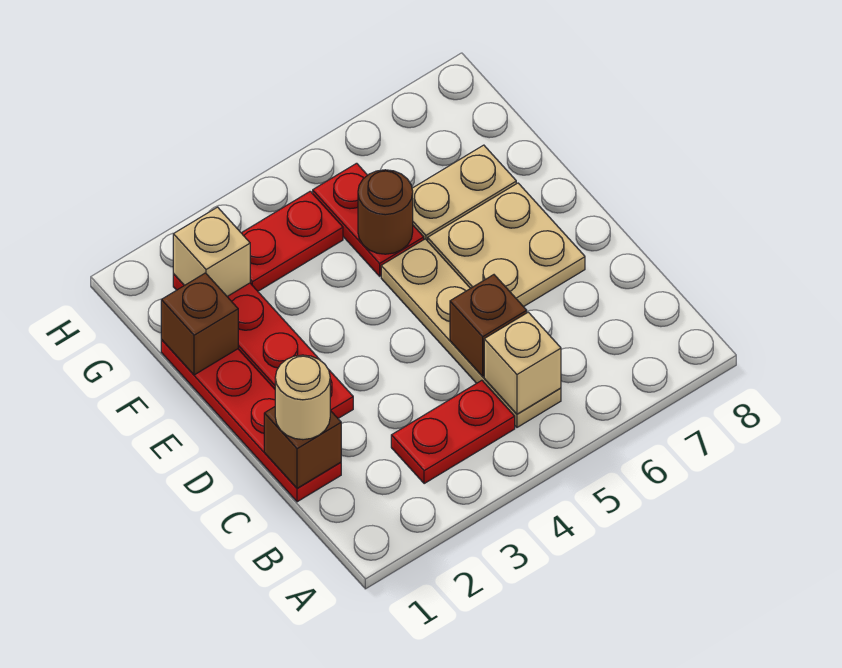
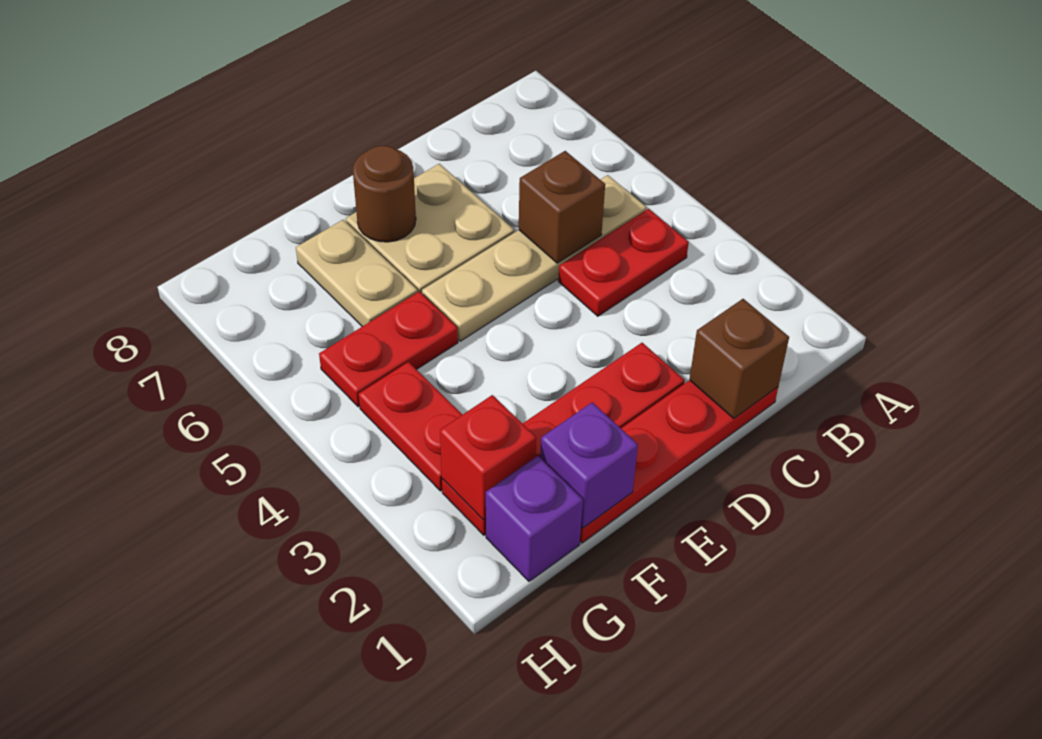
red plate B3:B4 level 1 -> red plate B4:C4 level 1
tan brick B5 level 2 -> none
tan round brick C1 level 3 -> none
brown brick F1 level 2 -> purple brick F1 level 2
brown round brick F5 level 2 -> brown round brick E7 level 2
none -> purple brick G1 level 1
tan brick G2 level 2 -> red brick G2 level 2

